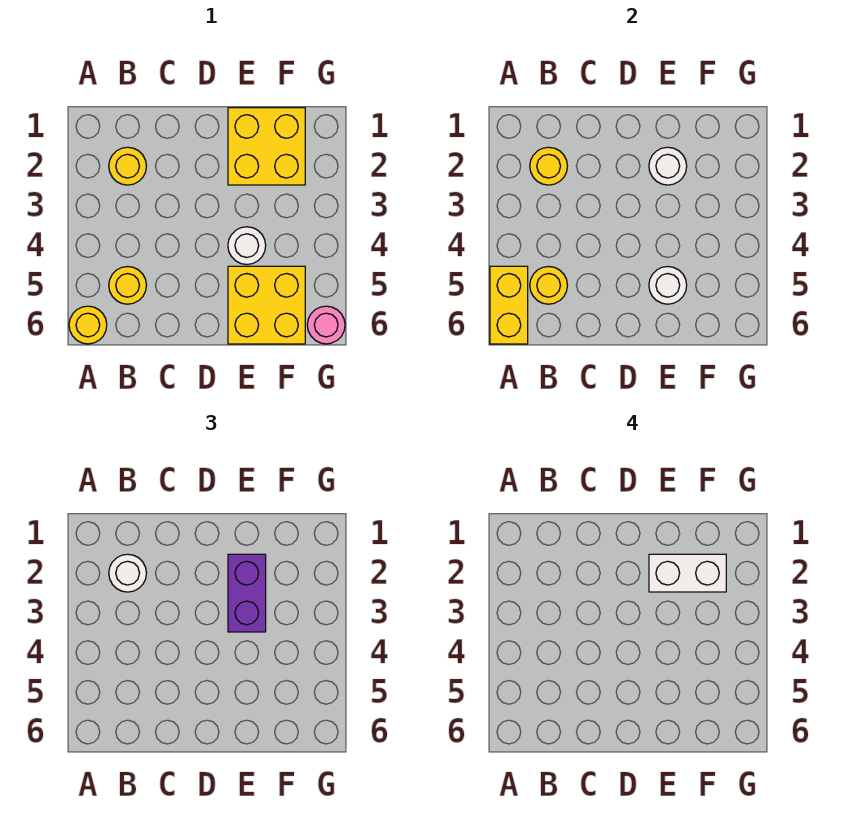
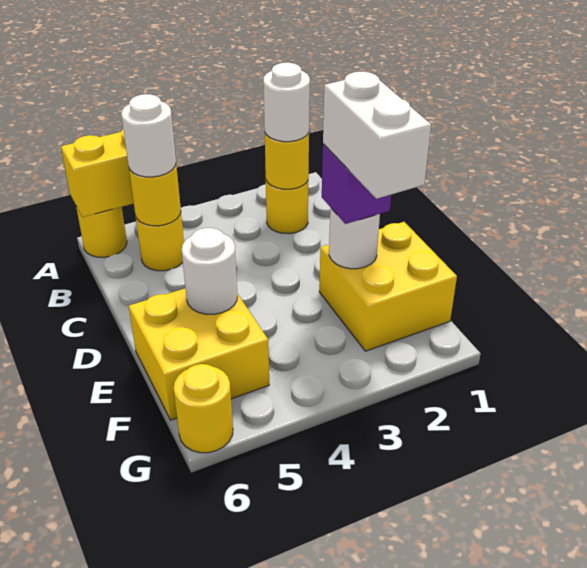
purple brick E2:E3 level 3 -> purple brick E2 level 3
white round brick E4 level 1 -> white round brick B5 level 3
pink round brick G6 level 1 -> yellow round brick G6 level 1

